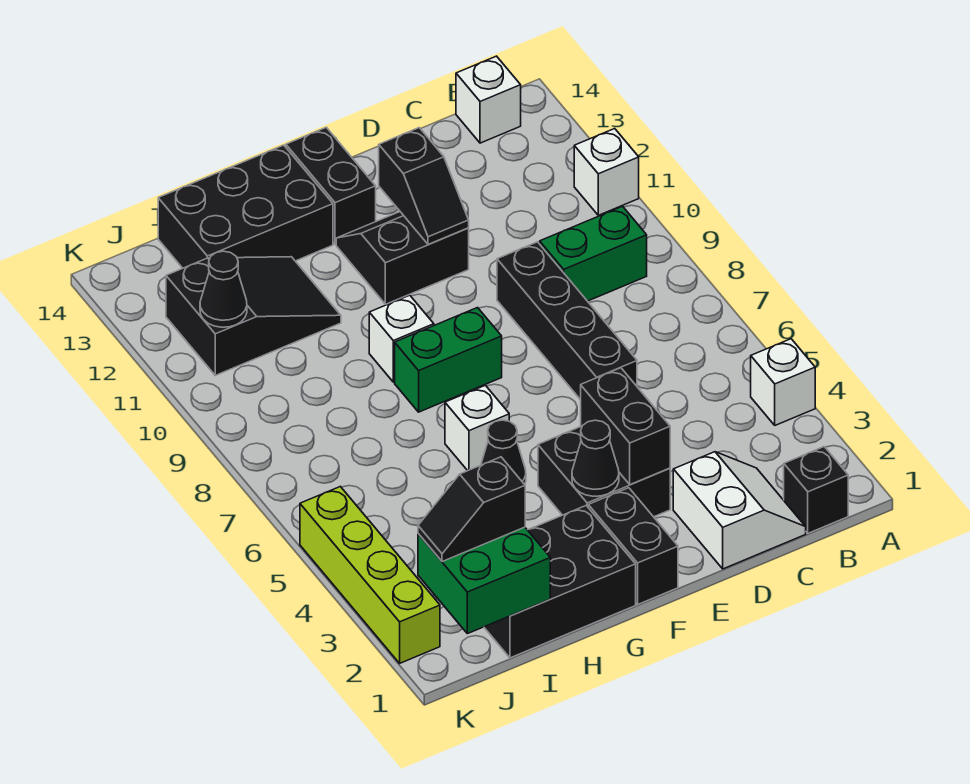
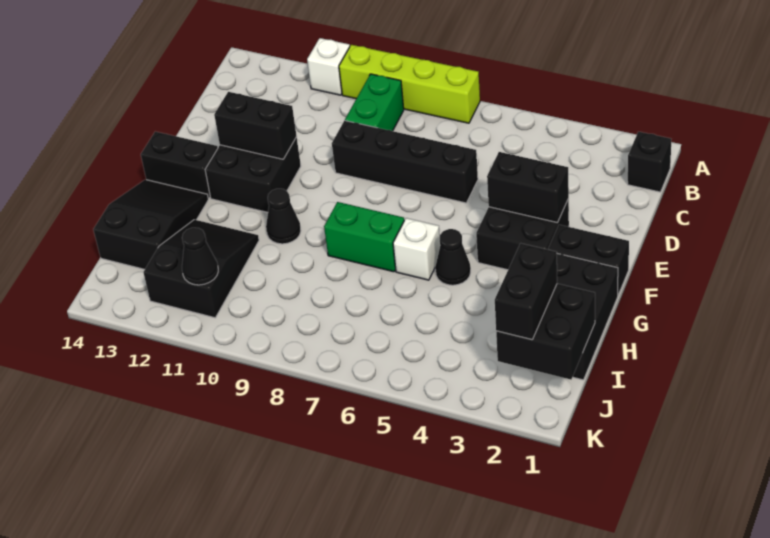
white brick A4 level 1 -> none
white brick B14 level 1 -> none
white slope C1:D2 level 1 top D -> none
black slope E11:F12 level 1 top 11 -> black brick E11:F12 level 1
black slope E11:E12 level 2 top 12 -> black brick E11:E12 level 2
black cone F3 level 2 -> black cone G10 level 1
green brick F8:G8 level 1 -> green brick G7:G8 level 1
white brick G9 level 1 -> none
black brick G13:I14 level 1 -> black slope G13:I14 level 1 top I
green brick I1:J2 level 2 -> black brick I1:J2 level 2
black slope I2:J2 level 3 top I -> black brick I2:J2 level 3
lime brick K2:K5 level 1 -> lime brick A7:A10 level 1

